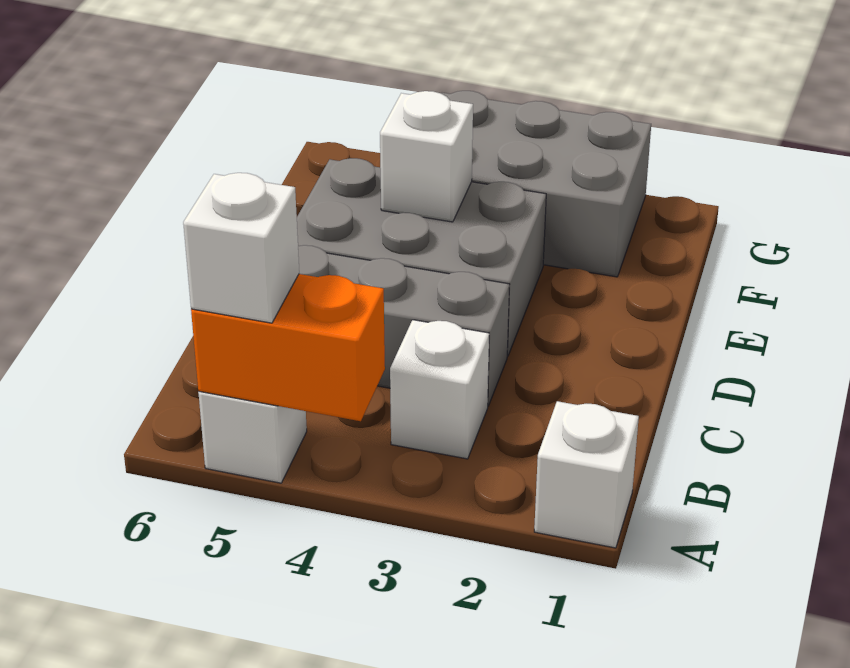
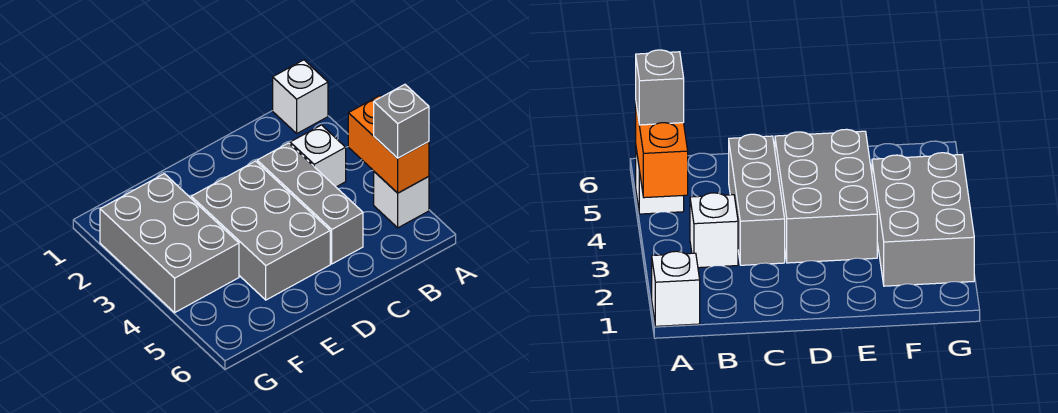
white brick A5 level 3 -> grey brick A5 level 3
white brick E4 level 2 -> none

